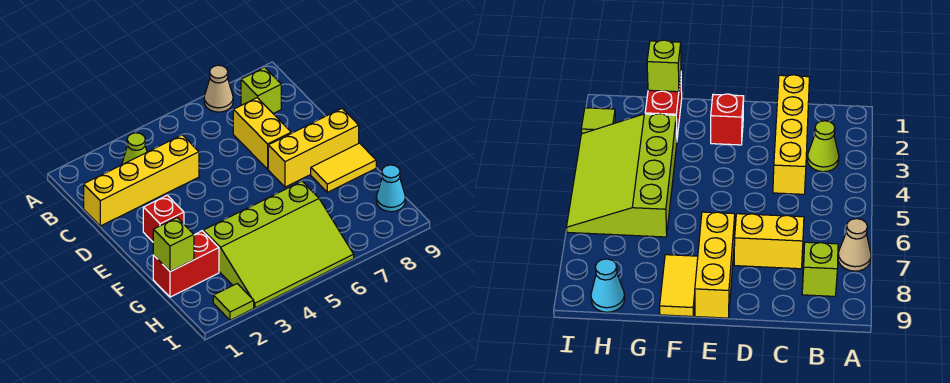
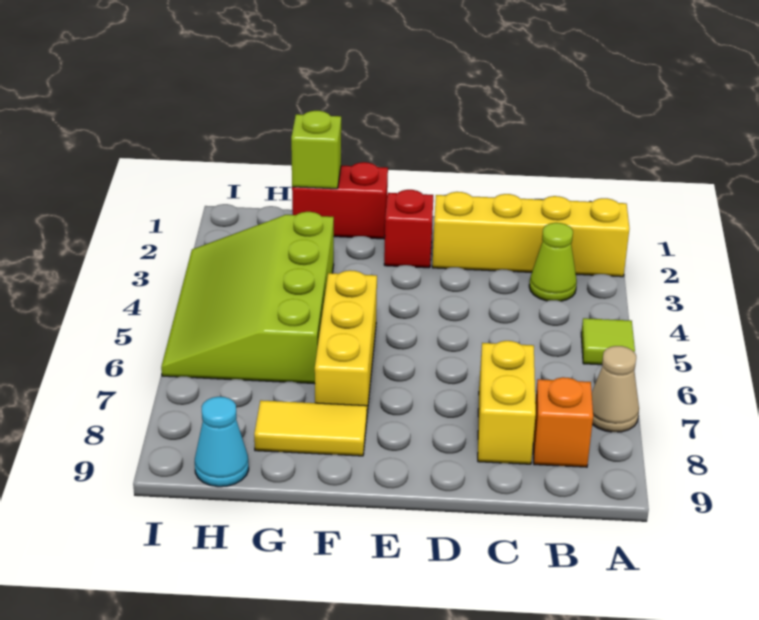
lime brick B8 level 1 -> orange brick B8 level 1
yellow brick C1:C4 level 1 -> yellow brick A2:D2 level 1
yellow brick C7:D7 level 1 -> yellow brick C7:C8 level 1
yellow brick E7:E9 level 1 -> yellow brick F5:F7 level 1
yellow tile F8:F9 level 1 -> yellow tile F8:G8 level 1
red brick G1:G2 level 1 -> red brick F1:G1 level 1
lime tile I2 level 1 -> lime tile A5 level 1

